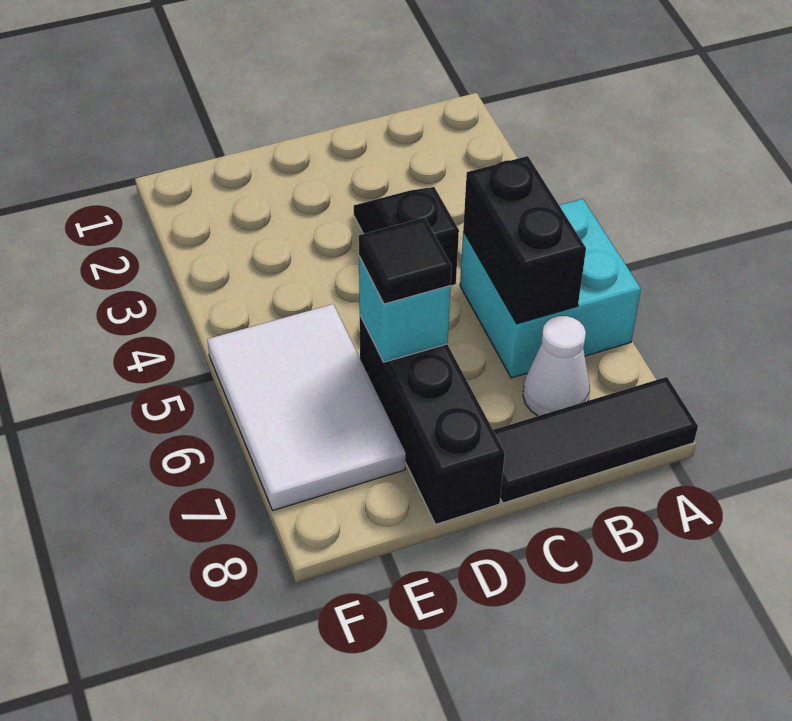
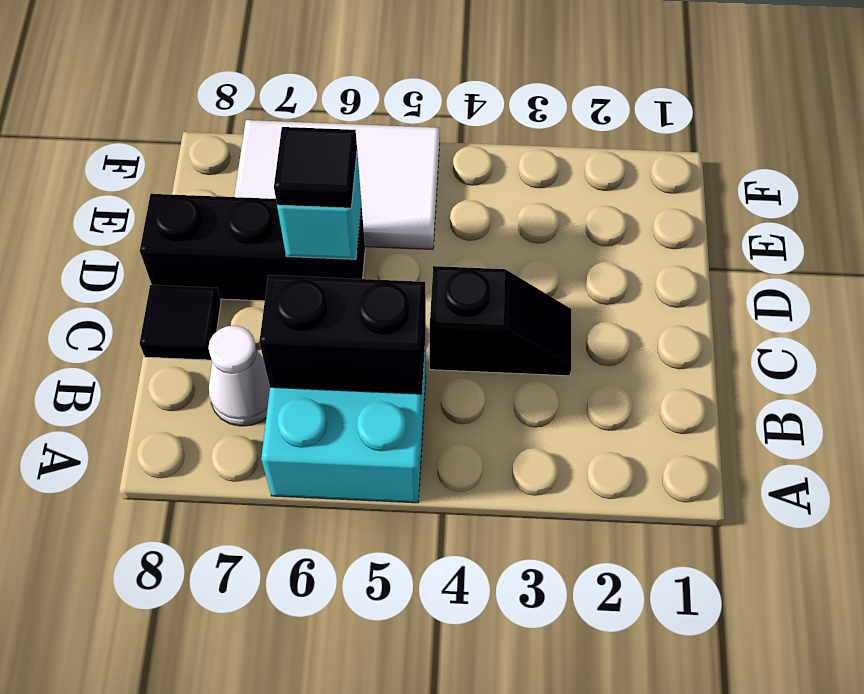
black tile A8:C8 level 1 -> black tile C8 level 1

